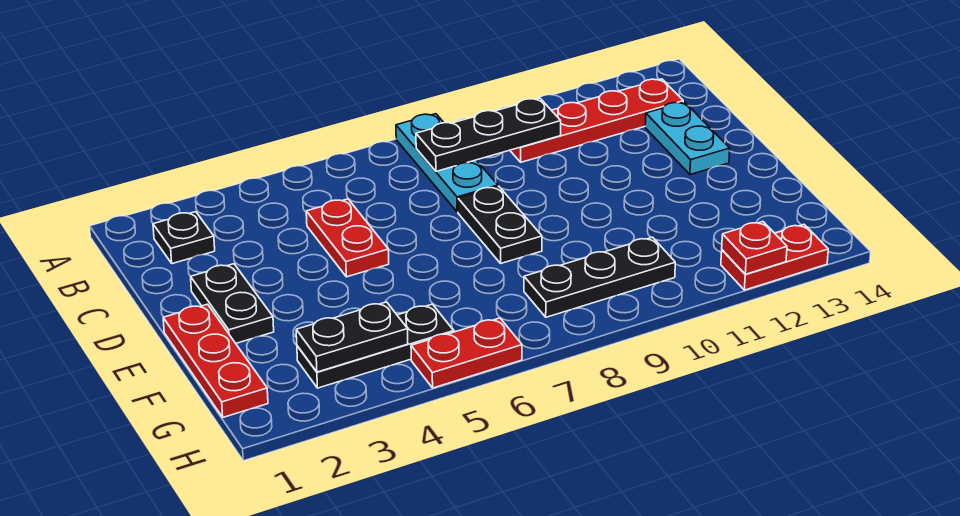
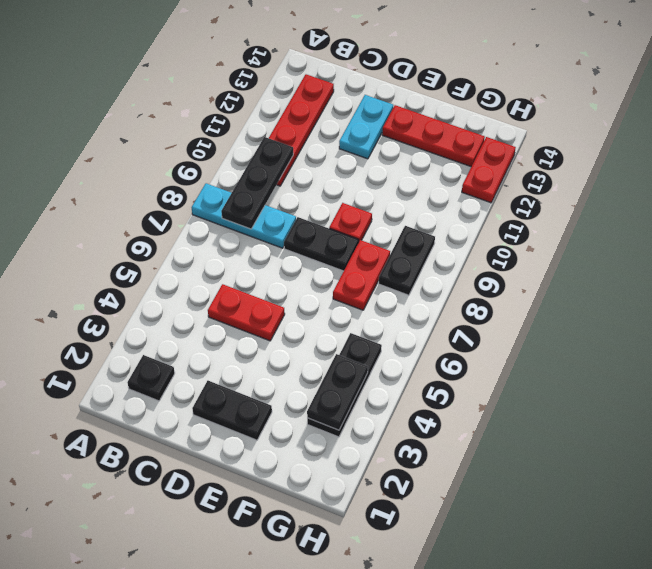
cyan plate C13:D13 level 1 -> cyan plate D12:D13 level 1
red plate E1:G1 level 1 -> red plate E13:G13 level 1
black plate G8:G10 level 1 -> black plate G8:G9 level 1
red plate H5:H6 level 1 -> red plate F7:F8 level 1
red plate H12 level 2 -> red plate E9 level 1

